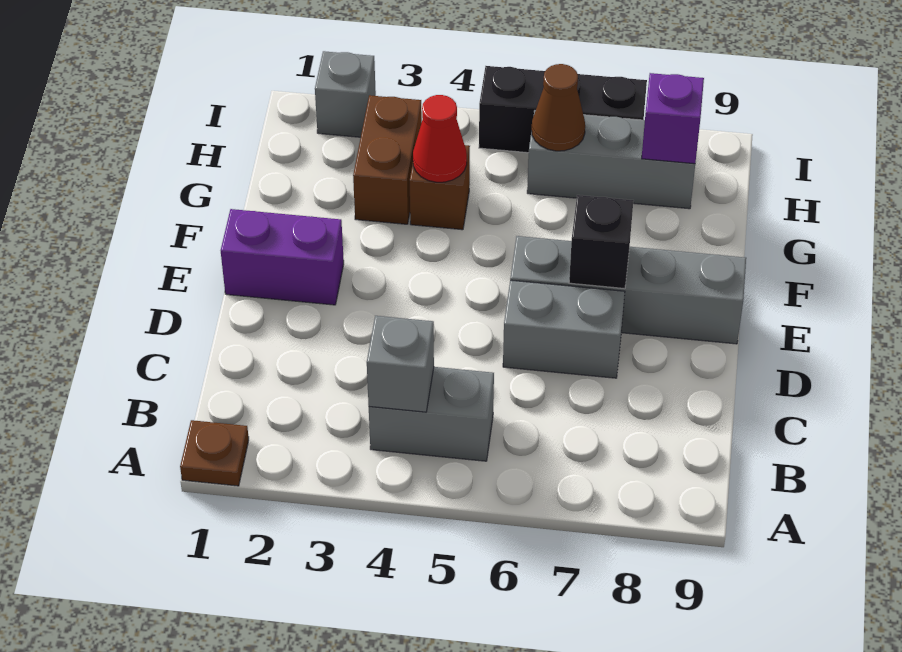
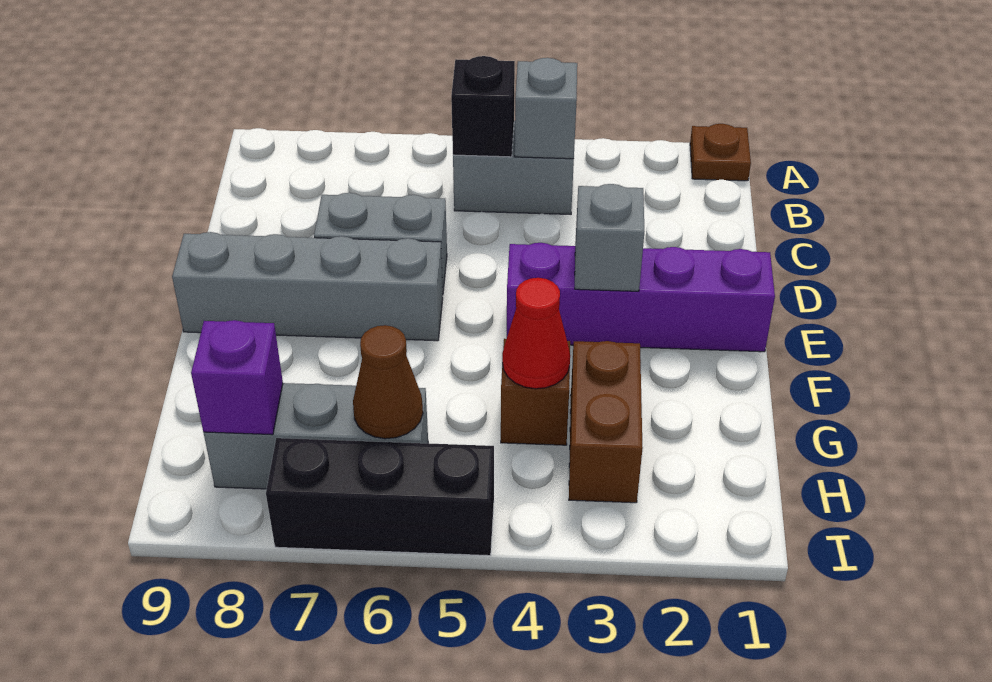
purple brick E1:E2 level 1 -> purple brick E1:E4 level 1
black brick E7 level 2 -> black brick B5 level 2
grey brick I2 level 1 -> grey brick E3 level 2

